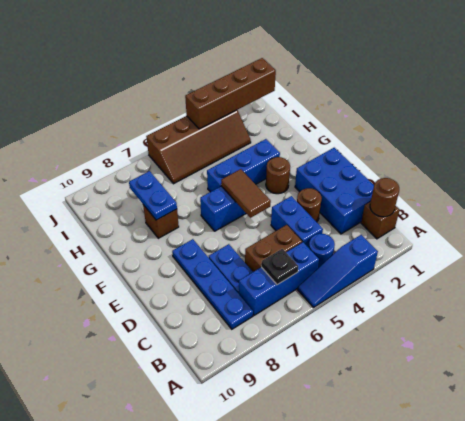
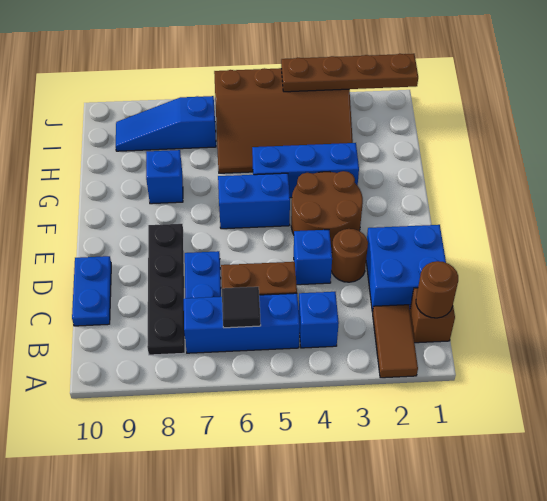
blue slope A3:A5 level 1 top 3 -> blue slope I7:I9 level 1 top 7
blue round brick B4 level 1 -> blue brick B4 level 1
black plate B6 level 2 -> black tile B6 level 2
blue plate B8:E8 level 1 -> black plate B8:E8 level 1
blue brick C1:E2 level 1 -> blue brick C1:D2 level 1
blue brick C4:D4 level 1 -> blue brick D4 level 1
brown tile E5:F5 level 2 -> brown tile A2:B2 level 1
brown round brick F3 level 1 -> brown round brick E3:F4 level 1
brown brick G8 level 1 -> blue brick G8 level 1
blue plate G8:H8 level 2 -> blue plate C10:D10 level 1
brown slope I3:J6 level 1 top J -> brown slope H3:J6 level 1 top J
brown brick J1:J4 level 2 -> brown plate J1:J4 level 2

